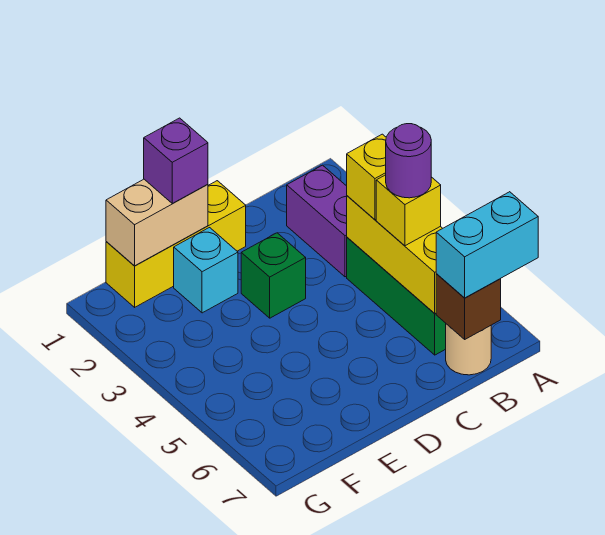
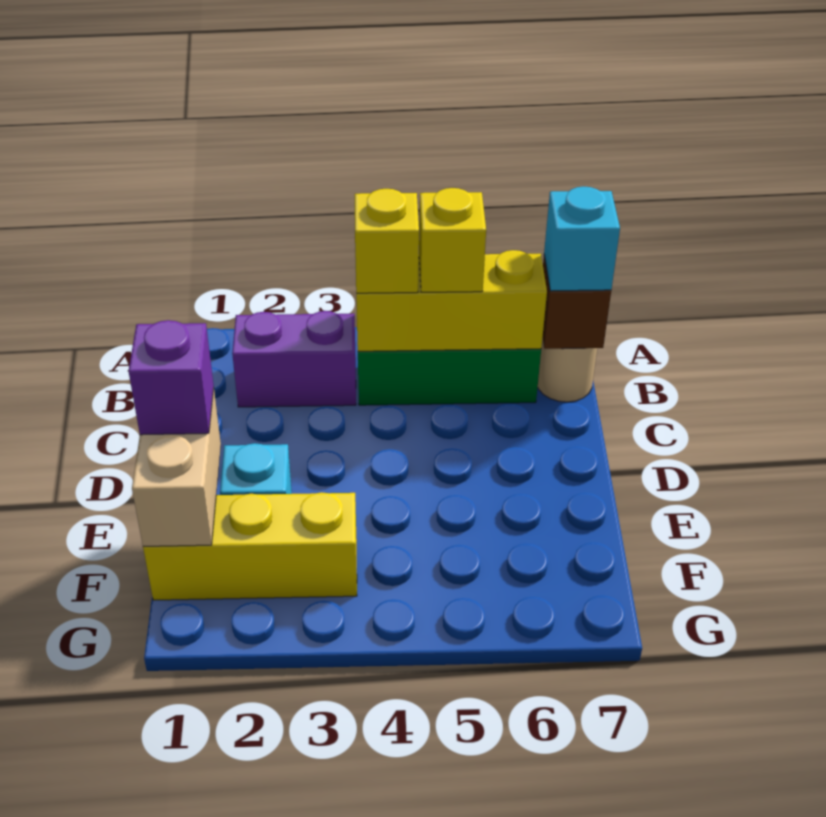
cyan brick A7:B7 level 3 -> cyan brick B7 level 3
purple round brick B5 level 4 -> none
yellow brick D1:F1 level 1 -> yellow brick F1:F3 level 1
green brick D3 level 1 -> none

